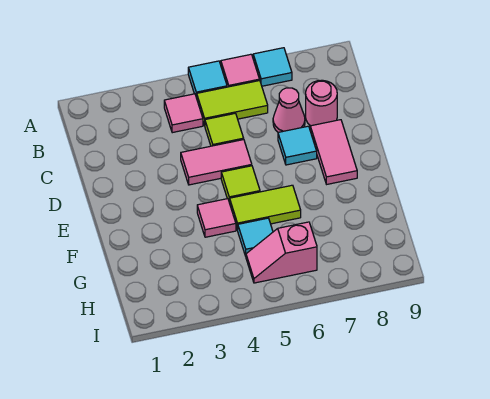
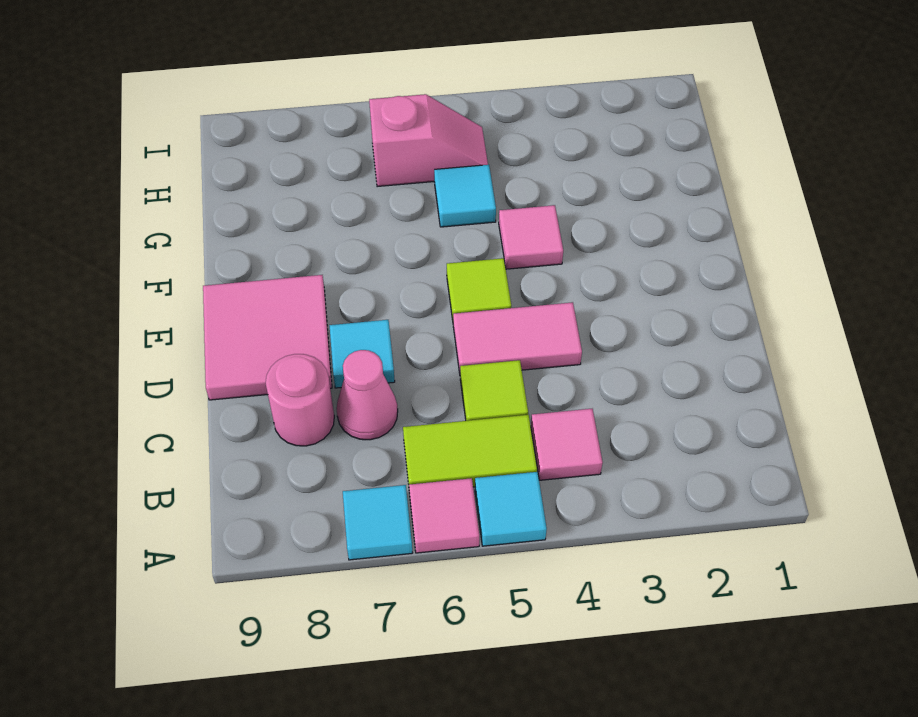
pink tile D8:E8 level 1 -> pink tile D8:E9 level 1
lime tile F5:F6 level 1 -> none

